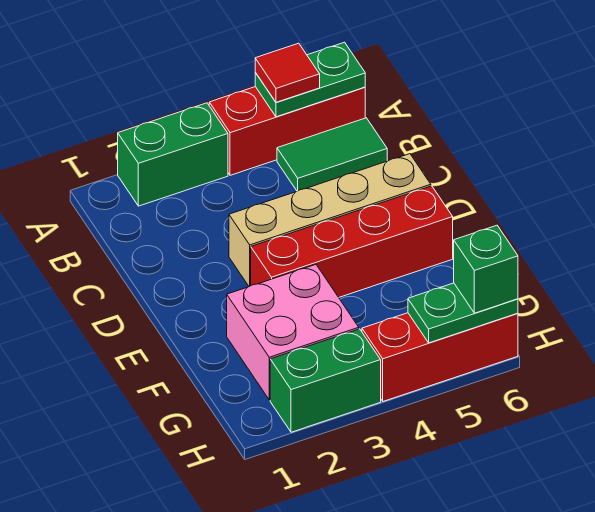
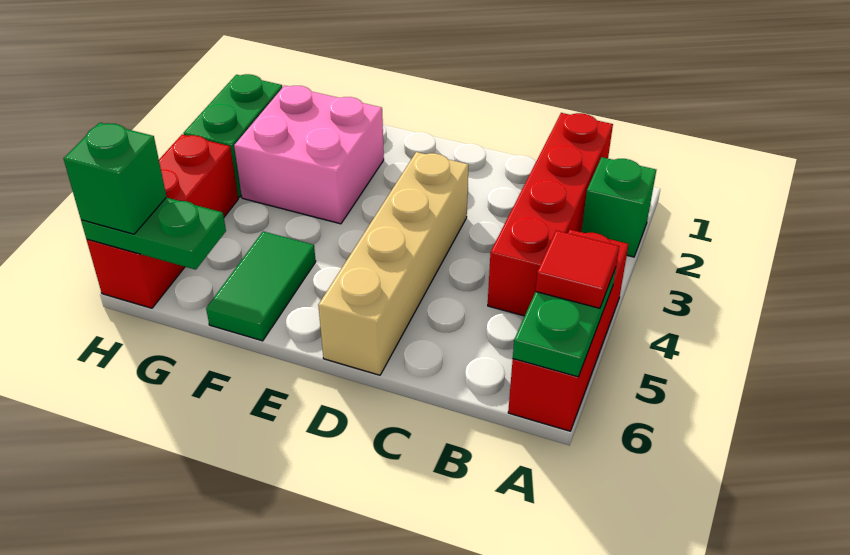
green brick A2:A3 level 1 -> green brick A2 level 1
green tile B5:B6 level 1 -> green tile F5:F6 level 1
red brick E3:E6 level 1 -> red brick B1:B4 level 1
green plate H5:H6 level 2 -> green plate G6:H6 level 2

